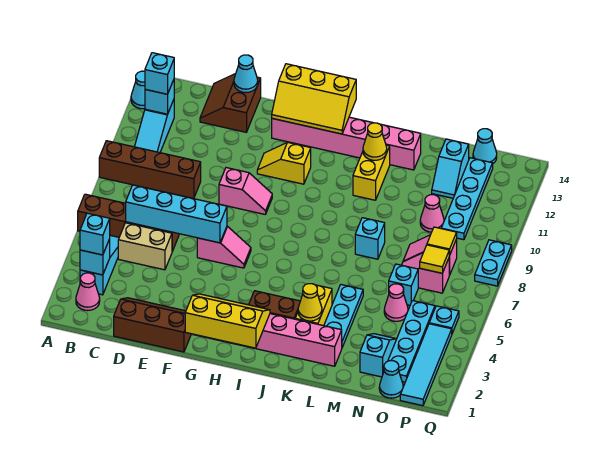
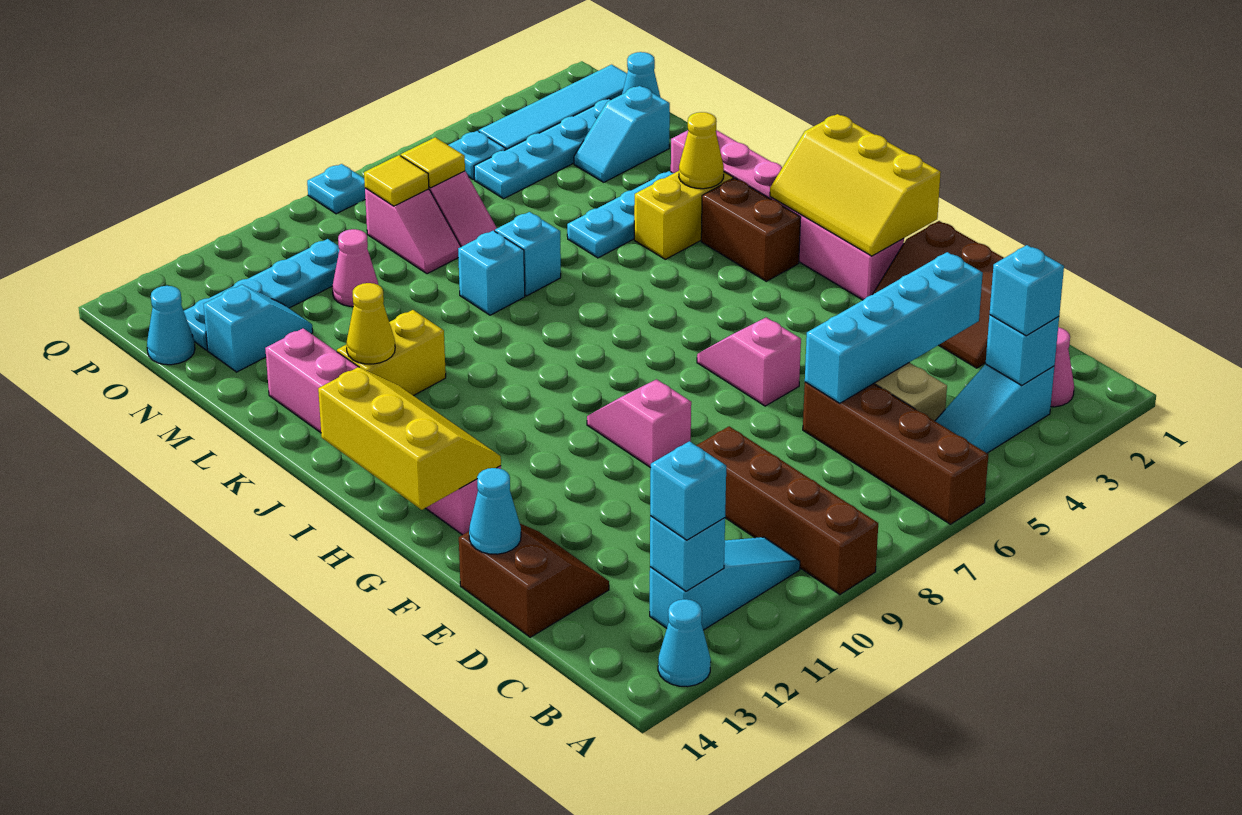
cyan brick C6:F6 level 2 -> cyan brick D3:D6 level 2
brown slope D13:E14 level 1 top E -> brown slope D13:E14 level 1 top 14
yellow slope G11:H11 level 1 top H -> none
pink cone N5 level 1 -> none
cyan brick N6 level 1 -> cyan brick L7 level 1
cyan plate Q8:Q9 level 1 -> cyan plate Q8 level 1

